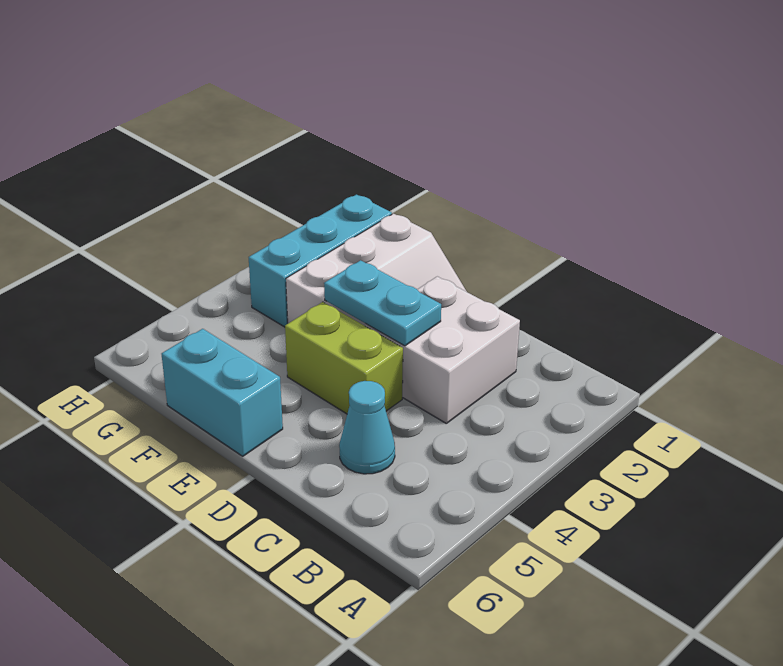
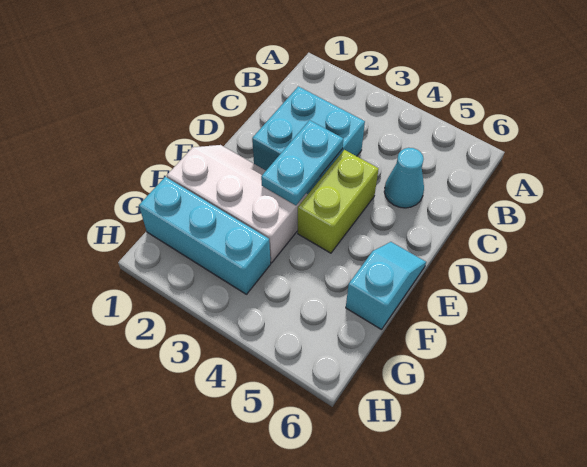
white brick C2:D3 level 1 -> cyan brick C2:D3 level 1
cyan brick E6:F6 level 1 -> cyan slope E6:F6 level 1 top F

